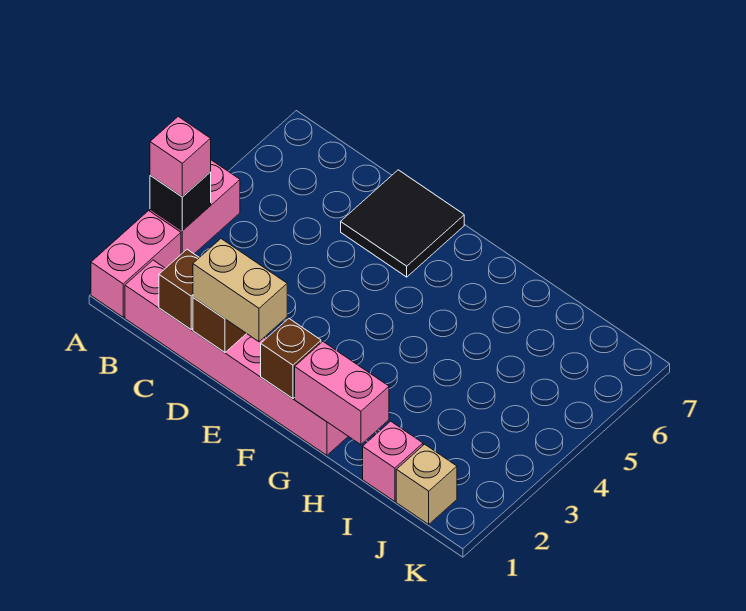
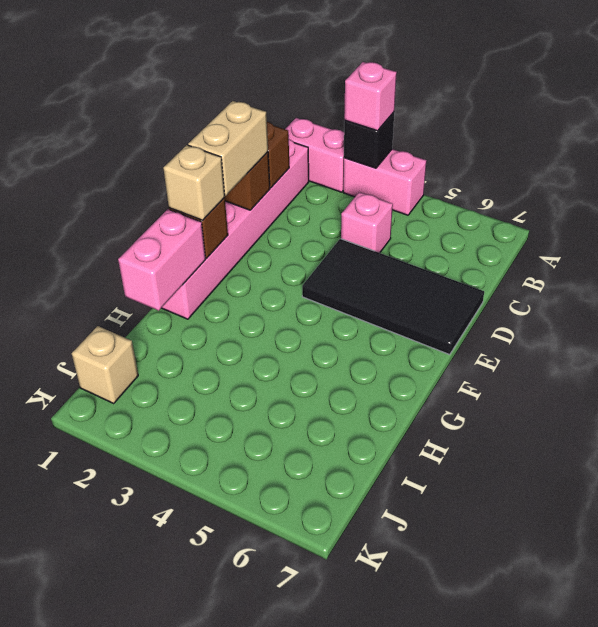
black tile D6:E7 level 1 -> black tile D4:E7 level 1
none -> tan brick F1 level 3
pink brick I1 level 1 -> pink brick C4 level 1

